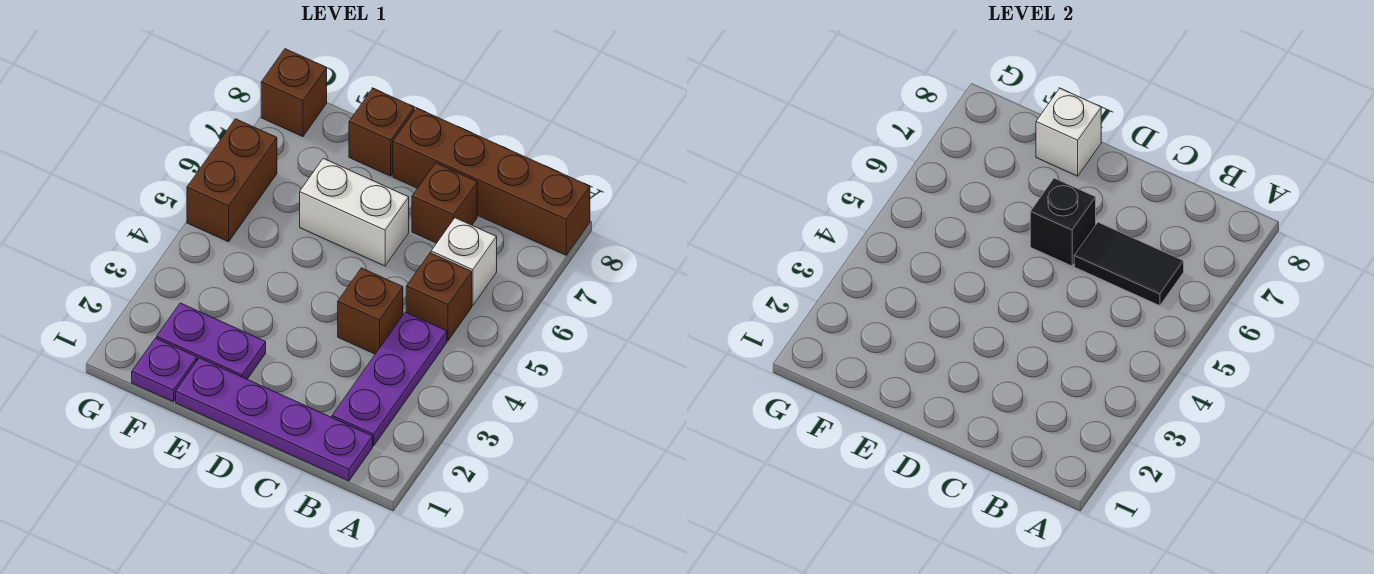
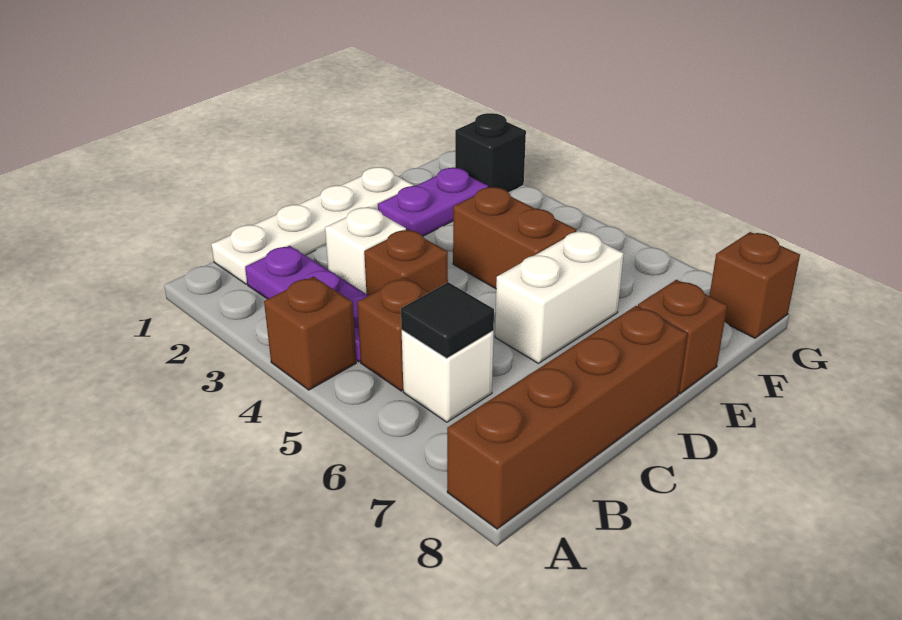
purple plate B1:E1 level 1 -> white plate B1:E1 level 1
black tile B6:C6 level 2 -> black tile B6 level 2
brown brick C7 level 1 -> brown brick A4 level 1
black brick D6 level 2 -> black brick G2 level 1
white brick E8 level 2 -> white brick C3 level 1
purple plate F1 level 1 -> none
brown brick G5:G6 level 1 -> brown brick E4:E5 level 1

